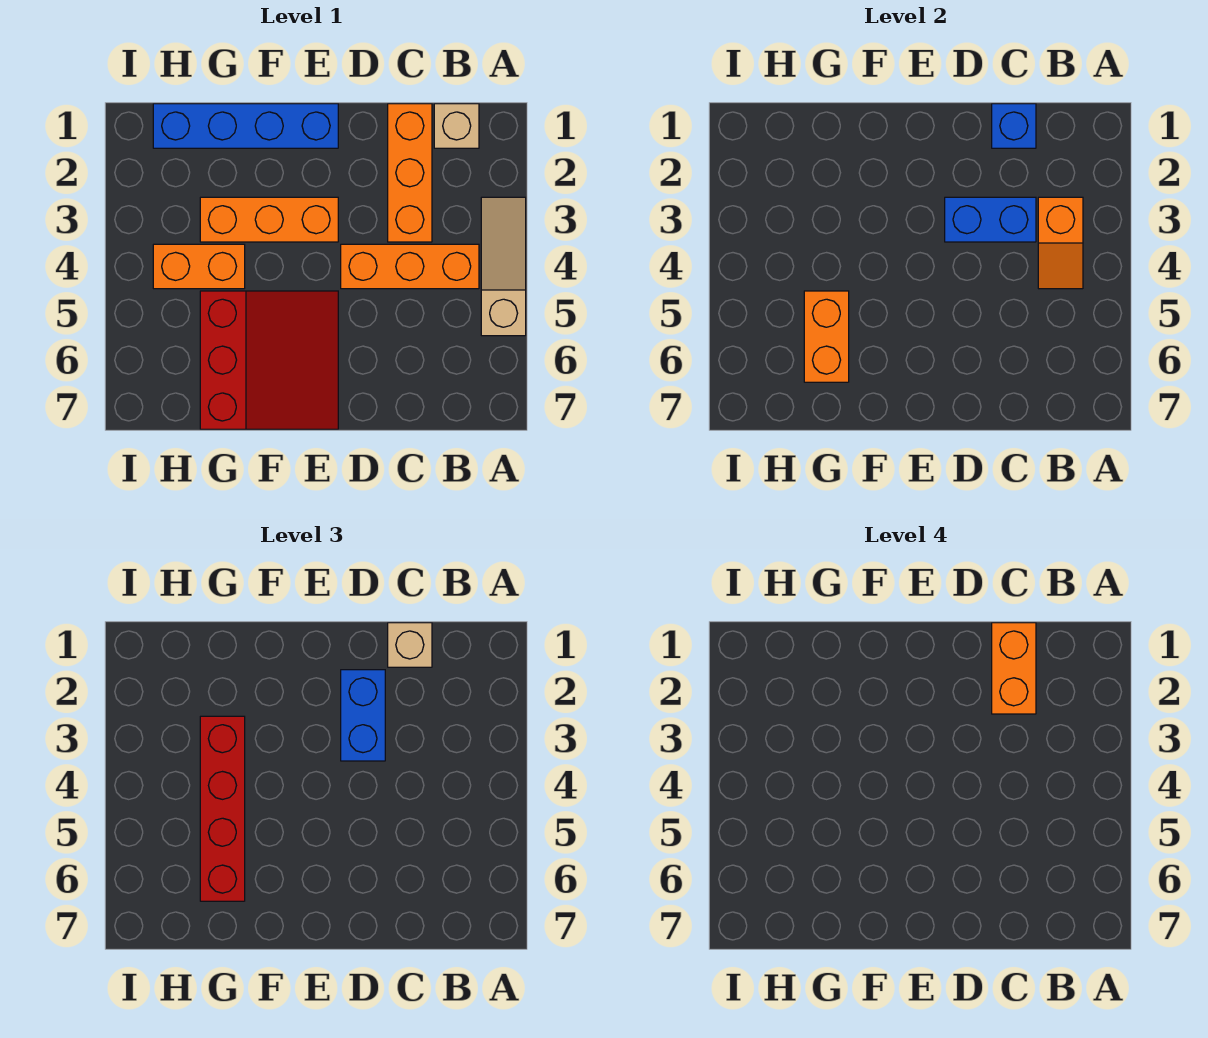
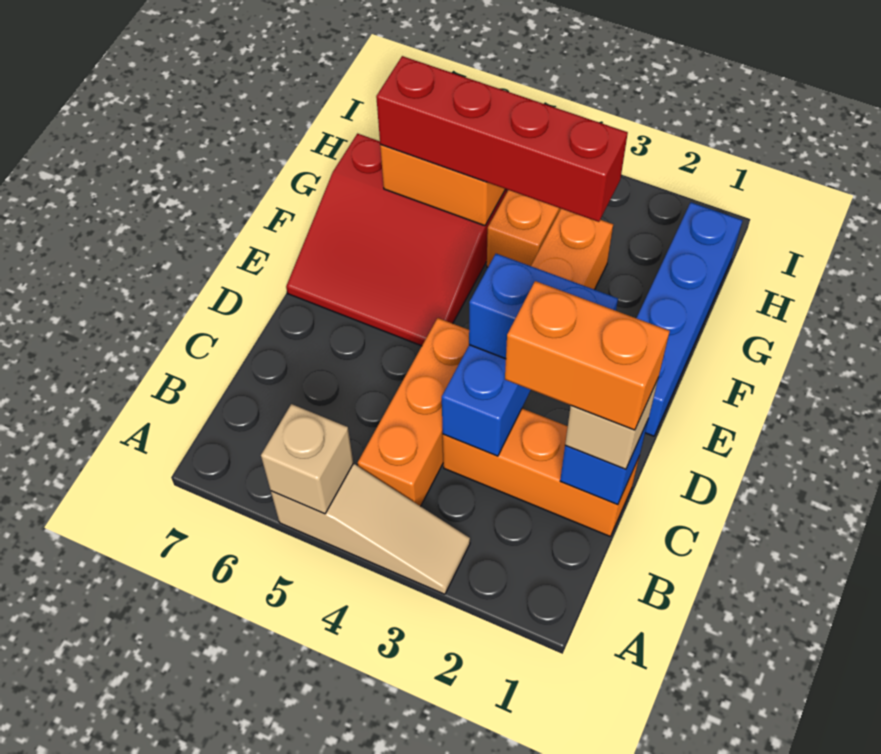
tan brick B1 level 1 -> tan brick A5 level 2
orange slope B3:B4 level 2 top 3 -> none

